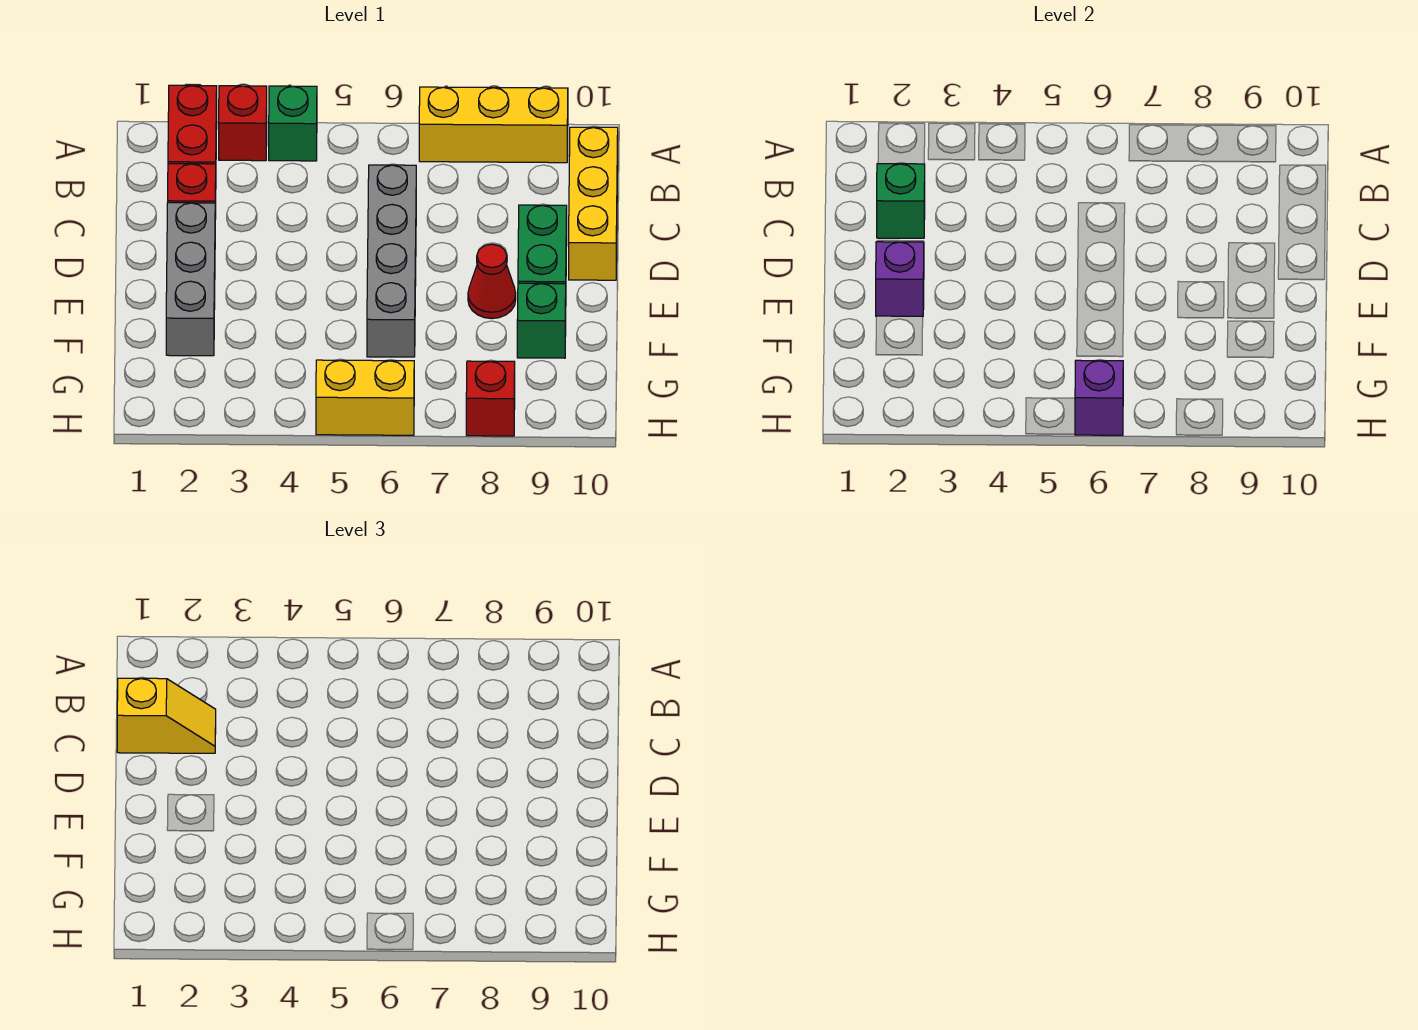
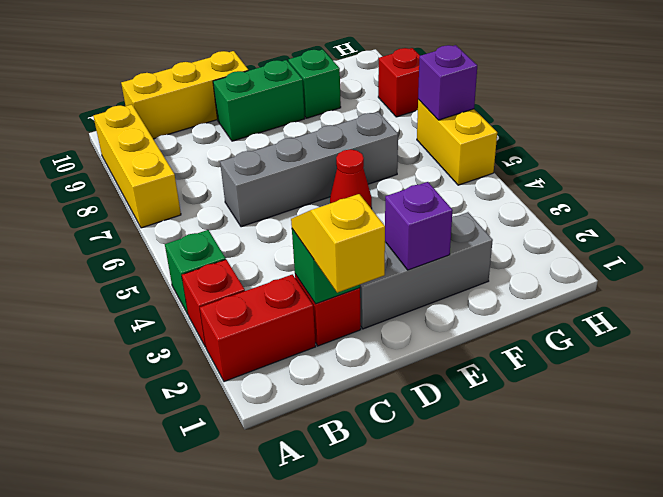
red cone E8 level 1 -> red cone E5 level 1

